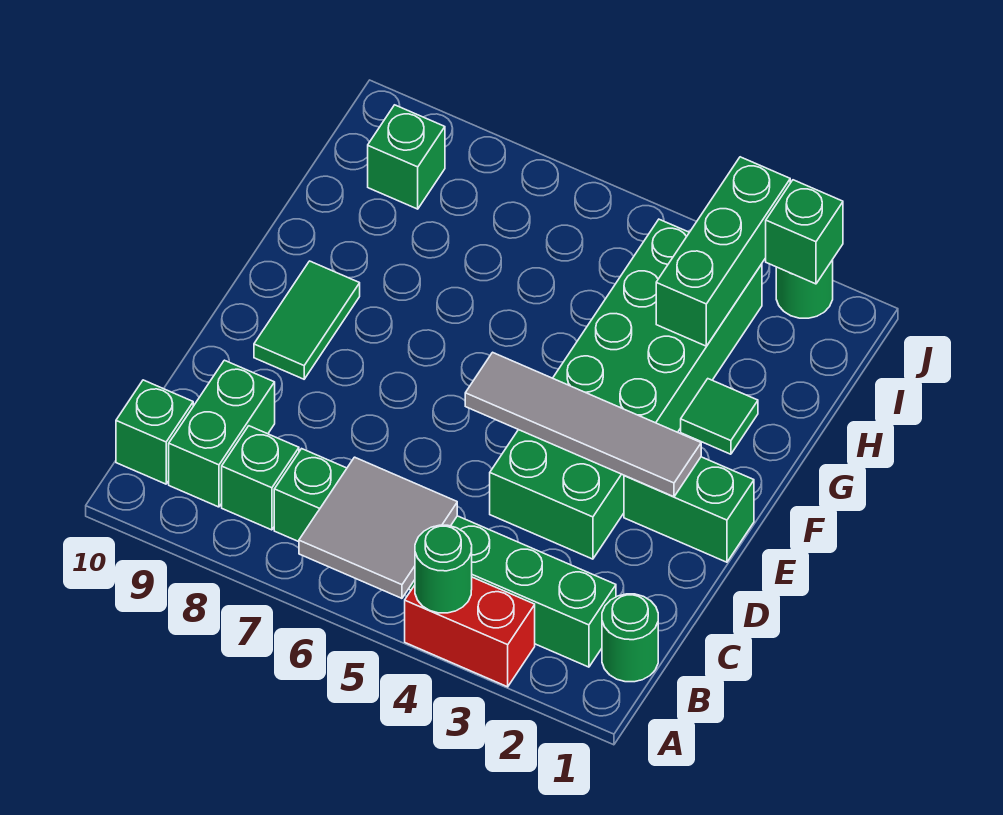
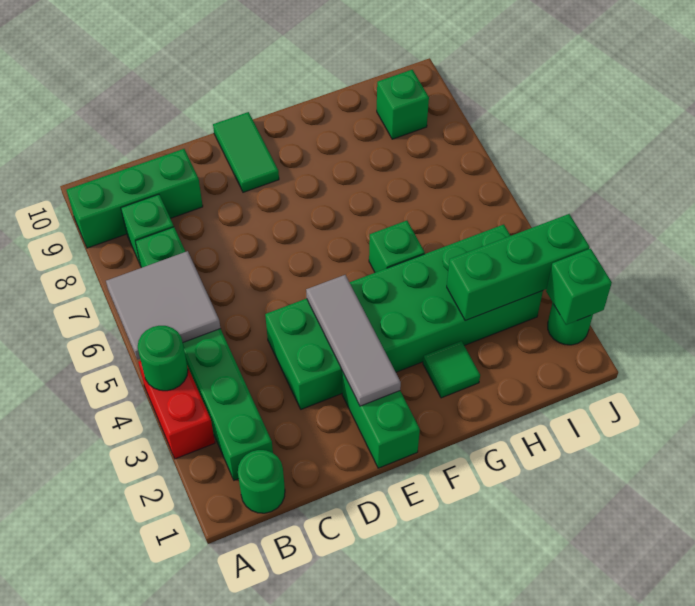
green brick B9:C9 level 1 -> green brick A9:C9 level 1
green brick B10 level 1 -> green brick G5 level 1
grey tile E2:E5 level 2 -> grey tile E2:E4 level 2
green tile E9:F9 level 1 -> green tile E9:E10 level 1

